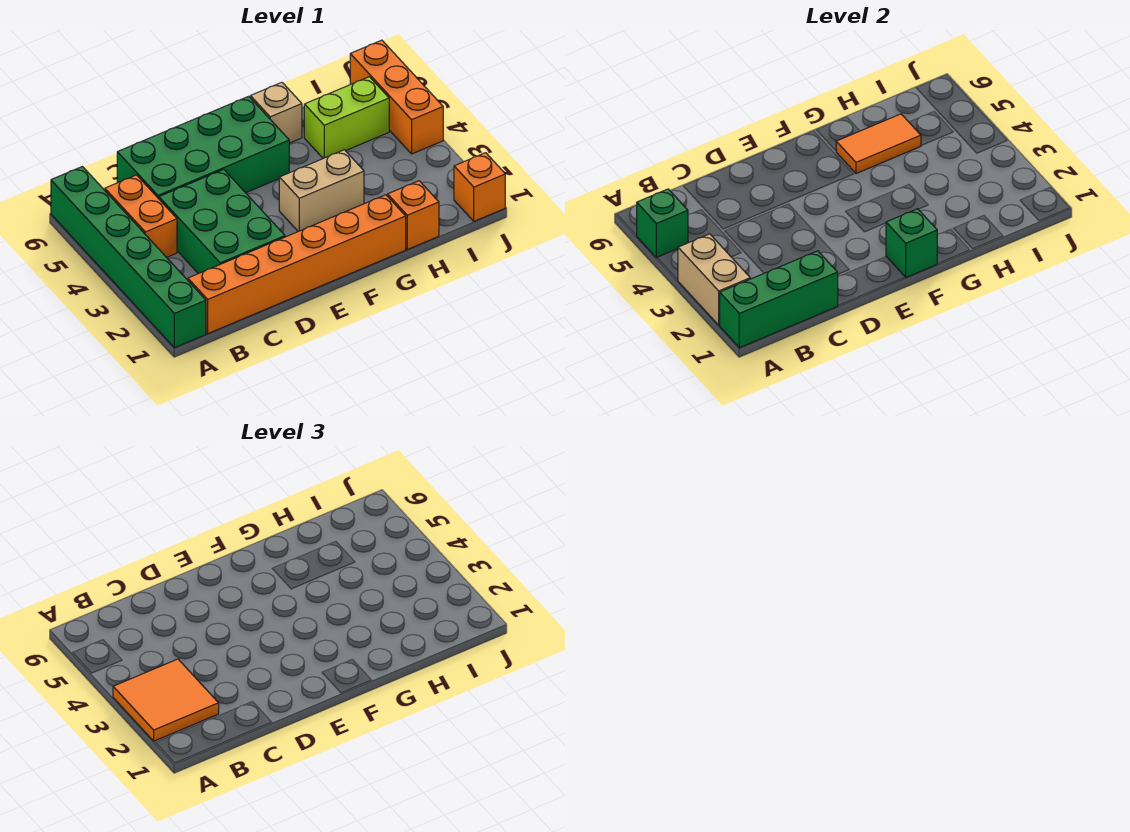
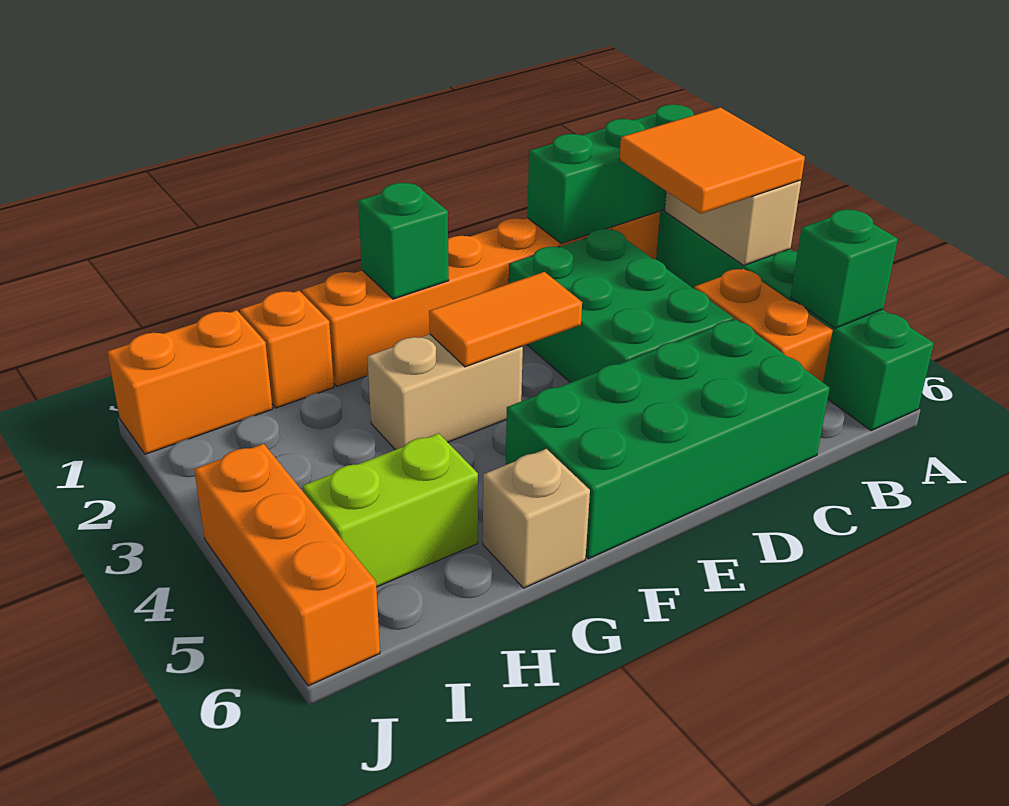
orange tile G5:H5 level 2 -> orange tile E3:F3 level 2
orange brick J1 level 1 -> orange brick I1:J1 level 1

